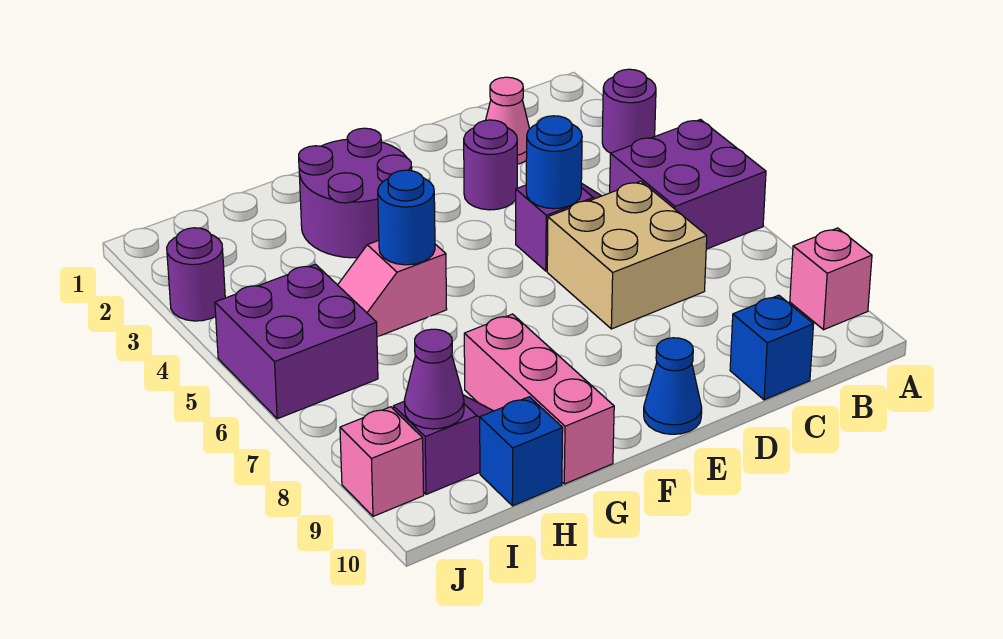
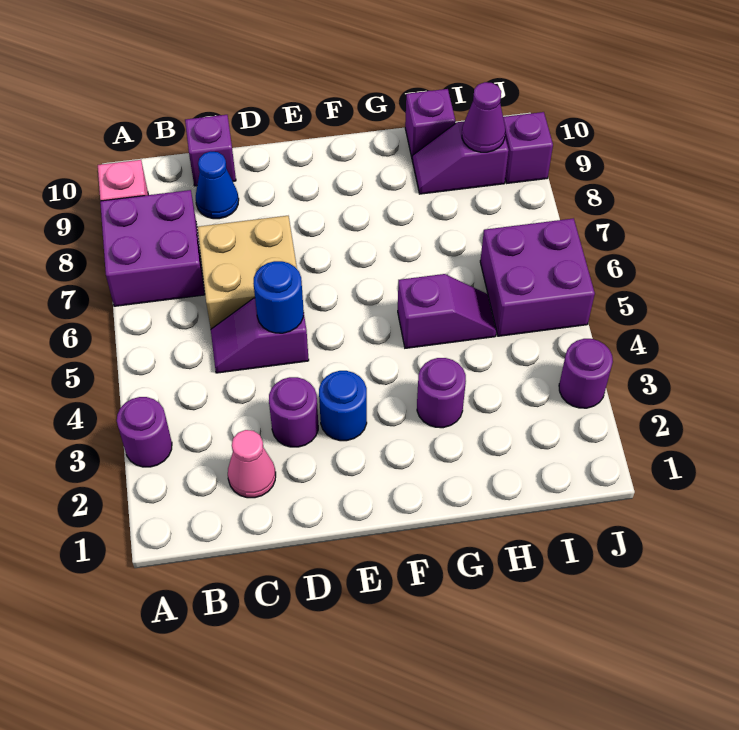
purple brick A5:B6 level 1 -> purple brick A7:B8 level 1
blue brick C10 level 1 -> purple brick C10 level 1
blue cone E10 level 1 -> blue cone C9 level 1
purple round brick F2:G3 level 1 -> purple round brick G3 level 1
pink slope G5:H5 level 1 top G -> purple slope G5:H5 level 1 top G
blue round brick G5 level 2 -> blue round brick E3 level 1
pink brick G8:G10 level 1 -> none
blue brick H10 level 1 -> purple brick H10 level 1
pink brick J9 level 1 -> purple brick J9 level 1

